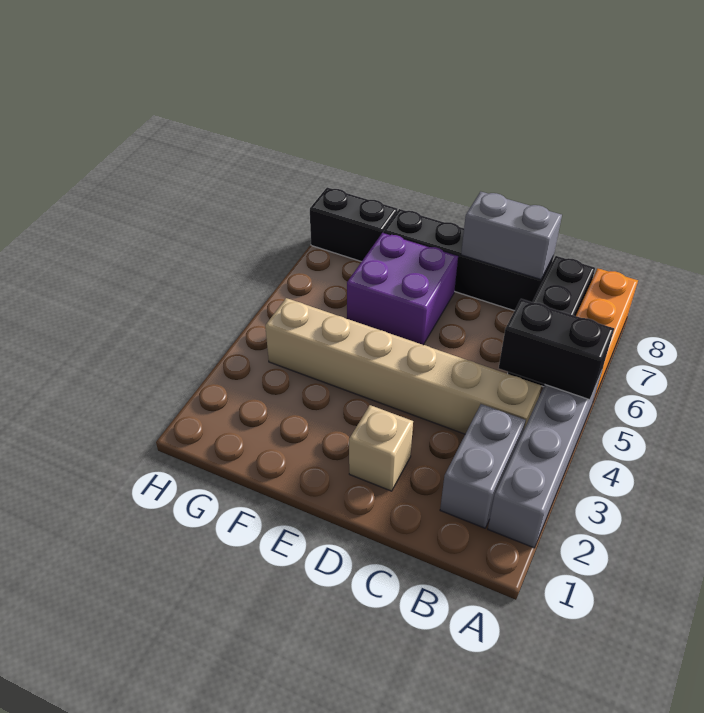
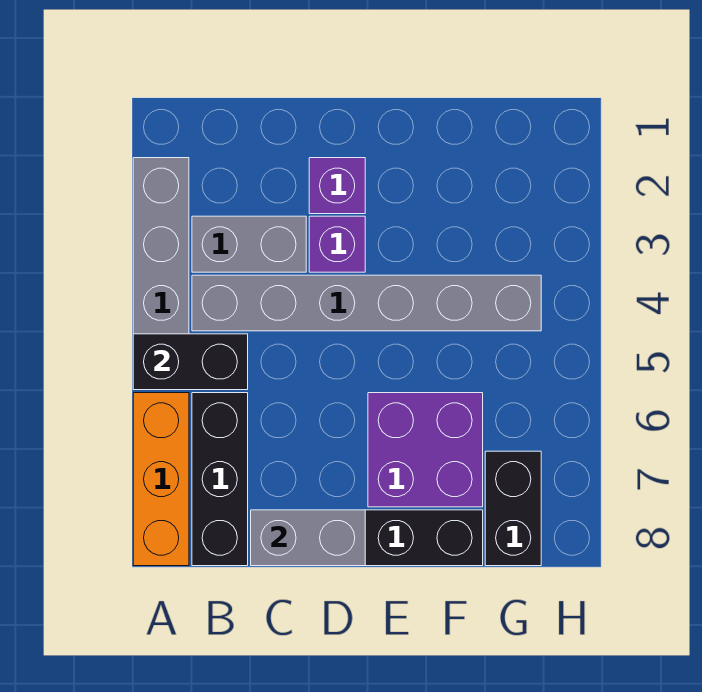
grey brick B2:B3 level 1 -> grey brick B3:C3 level 1
tan brick B4:G4 level 1 -> grey brick B4:G4 level 1
tan brick D2 level 1 -> purple brick D2 level 1
none -> purple brick D3 level 1
black brick G8:H8 level 1 -> black brick G7:G8 level 1

